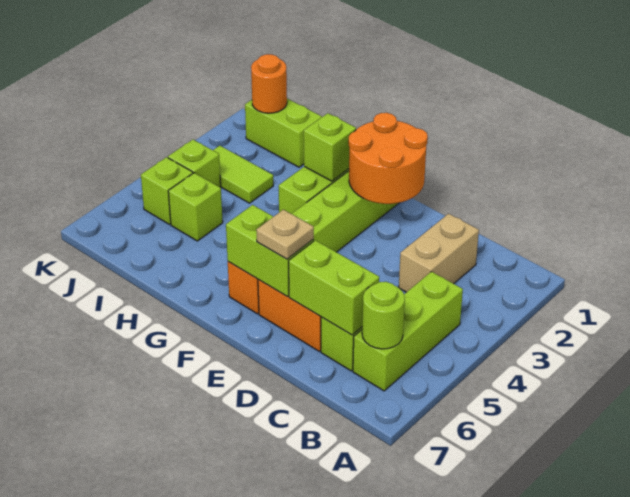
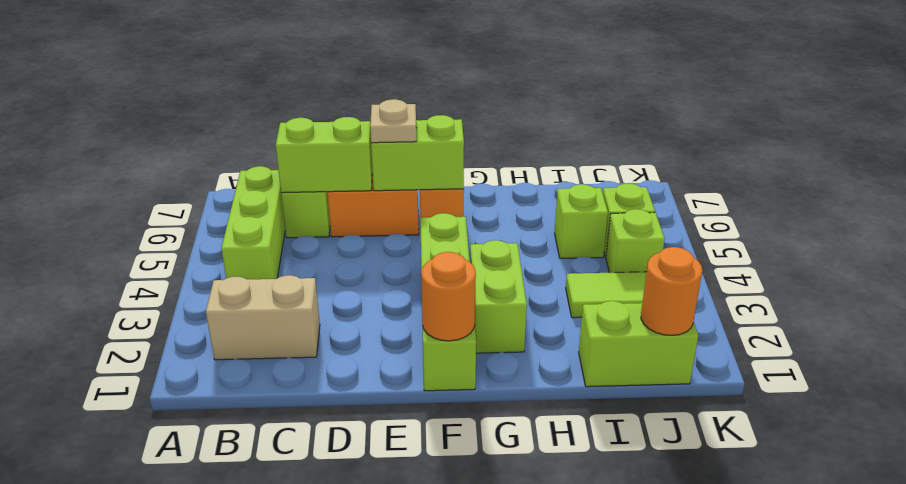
lime round brick B6 level 2 -> none
tan brick C2:C3 level 1 -> tan brick B2:C2 level 1
orange round brick E1:F2 level 2 -> orange round brick F1 level 2
lime brick G2 level 2 -> none

